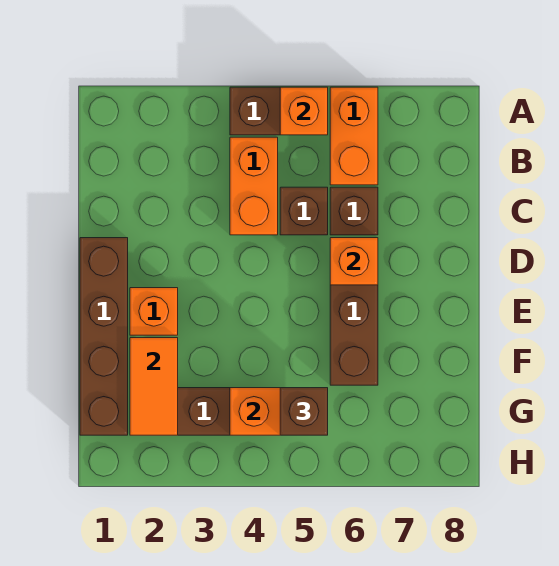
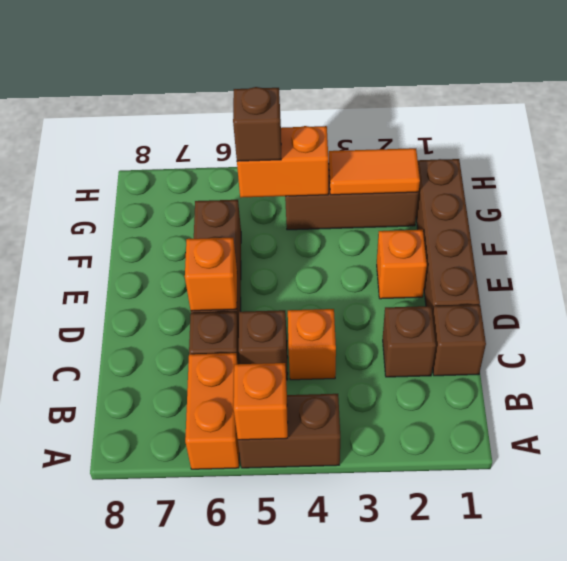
orange brick B4:C4 level 1 -> orange brick C4 level 1
none -> brown brick C1 level 1
none -> brown brick C2 level 1
orange tile F2:G2 level 2 -> orange tile G2:G3 level 2

